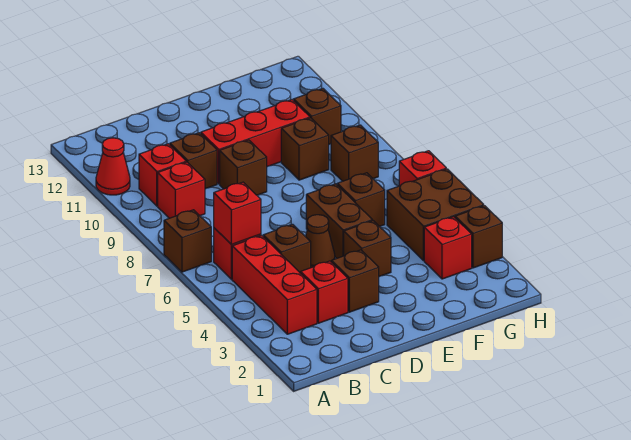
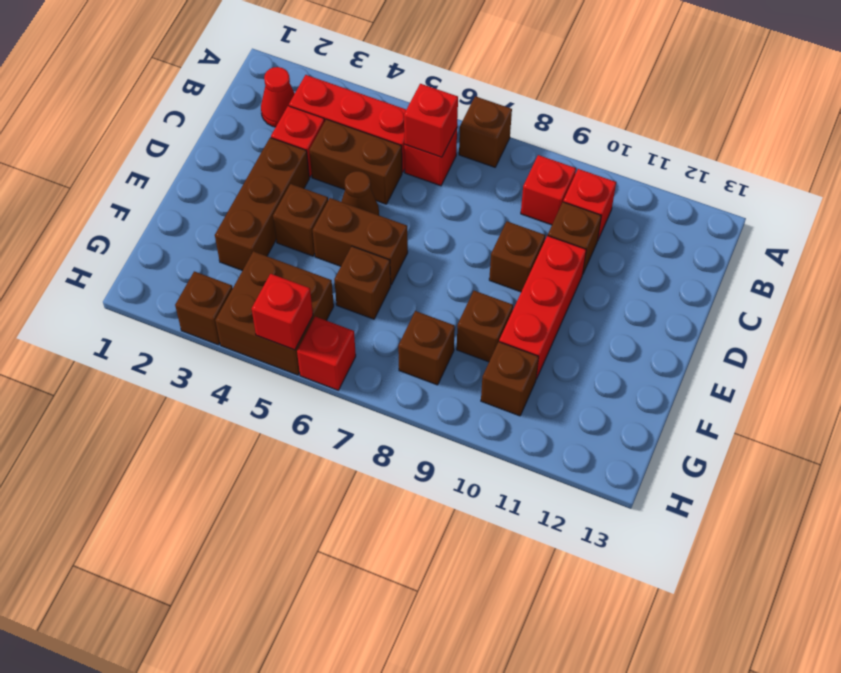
red cone A11 level 1 -> red cone B2 level 1
brown brick C5 level 1 -> brown brick C4:C5 level 1
brown brick D3 level 1 -> brown brick D3:F3 level 1
red brick G3 level 1 -> red brick H5 level 2

